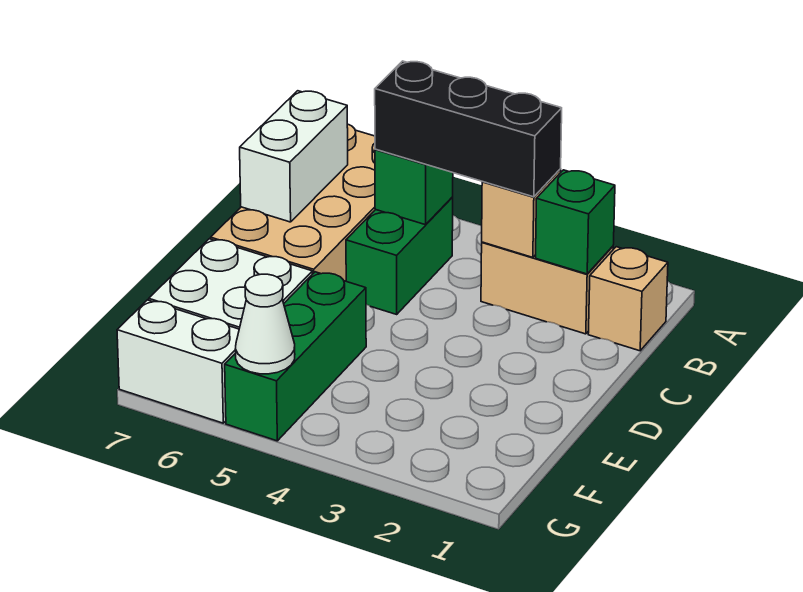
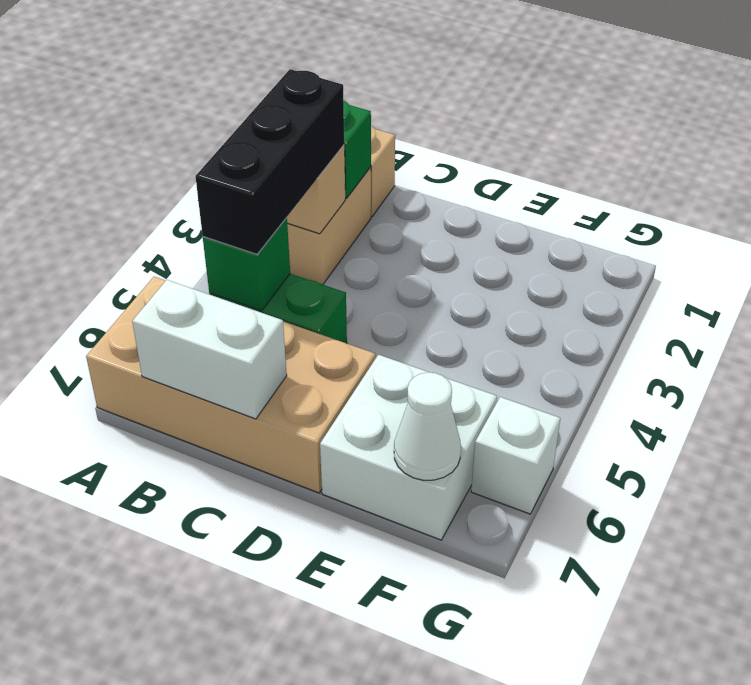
green brick E5:G5 level 1 -> none
white cone G5 level 2 -> white cone F7 level 2
white brick G6:G7 level 1 -> white brick G6 level 1

